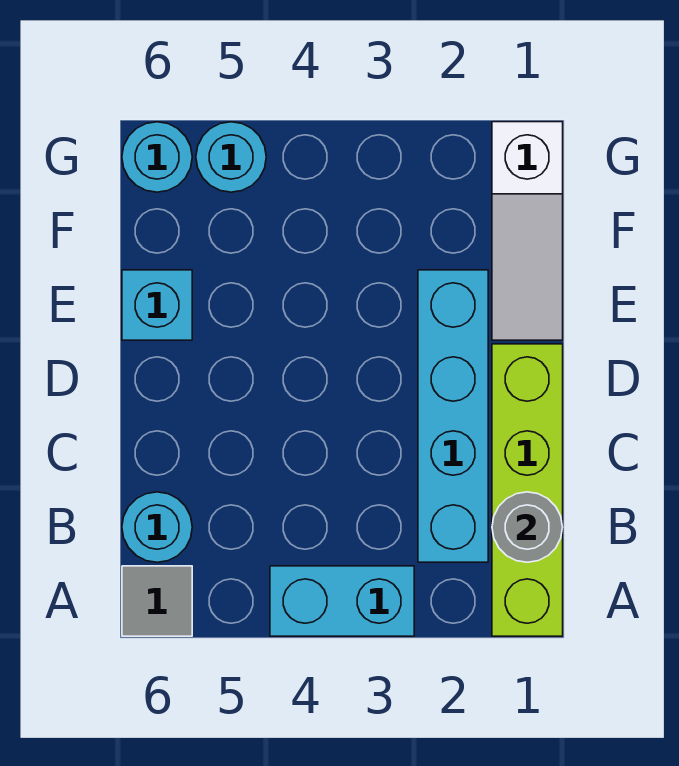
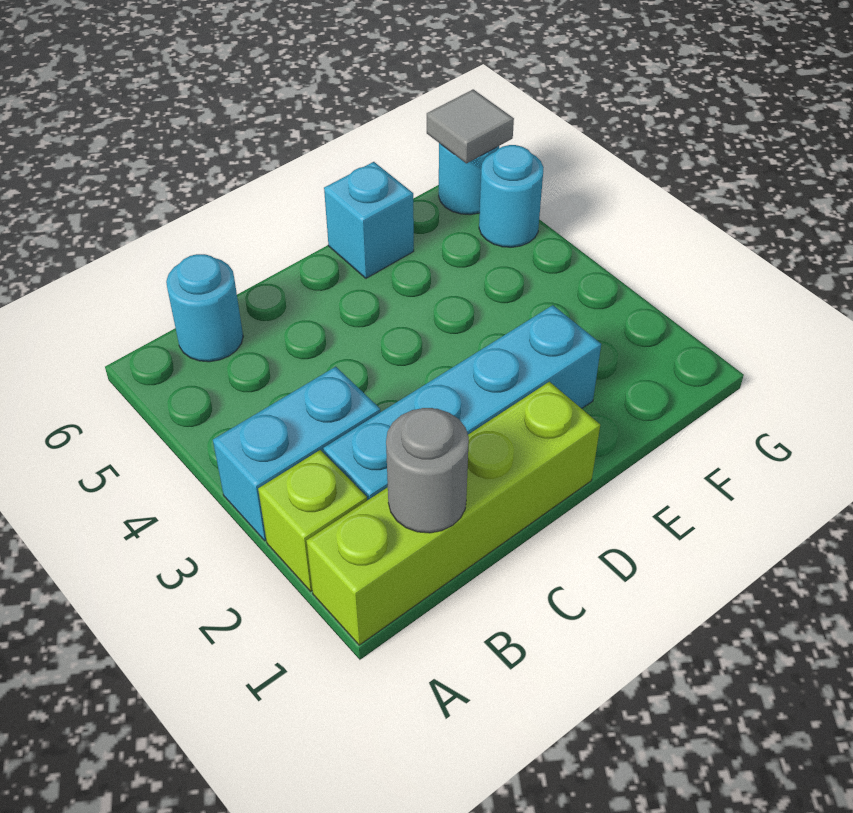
none -> lime brick A2 level 1
cyan brick A3:A4 level 1 -> cyan brick A3:B3 level 1
grey tile A6 level 1 -> grey tile G6 level 2
white slope E1:G1 level 1 top G -> none

